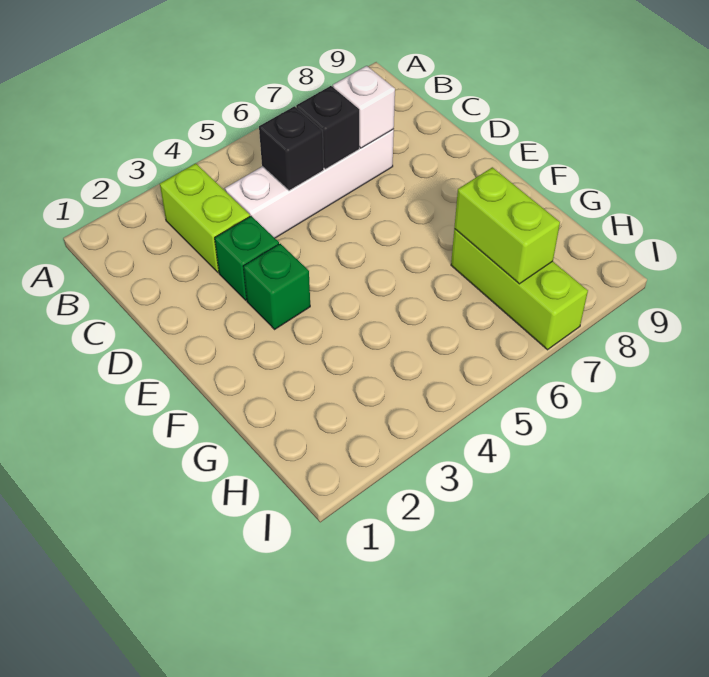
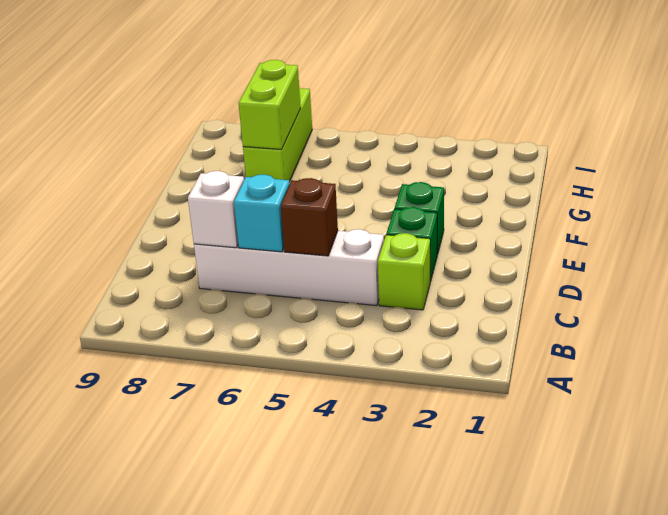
lime brick B3:C3 level 1 -> lime brick C3 level 1
black brick C5 level 2 -> brown brick C5 level 2
black brick C6 level 2 -> cyan brick C6 level 2

